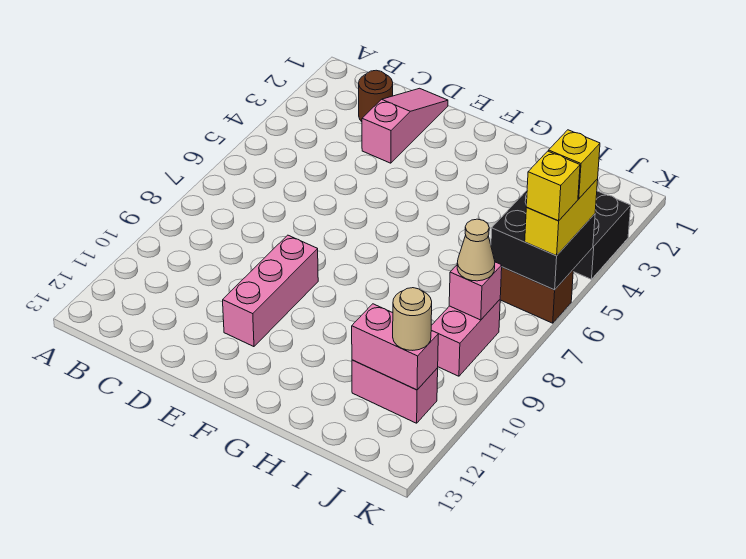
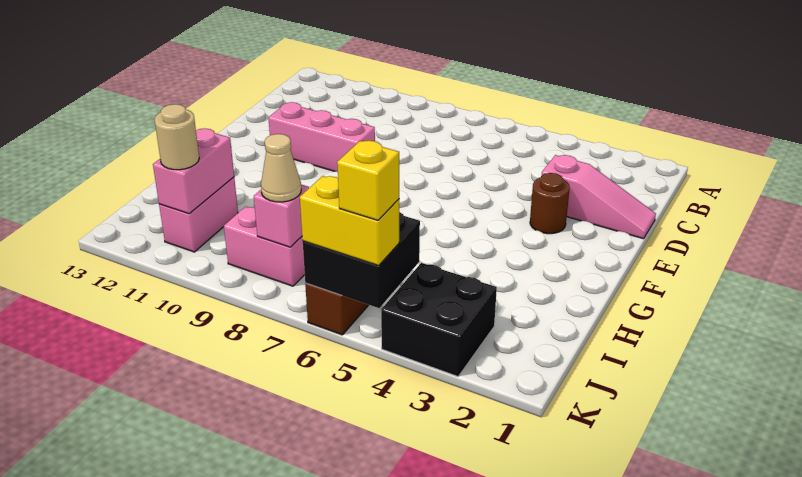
brown round brick C2 level 1 -> brown round brick E3 level 1
yellow brick K6 level 4 -> none

